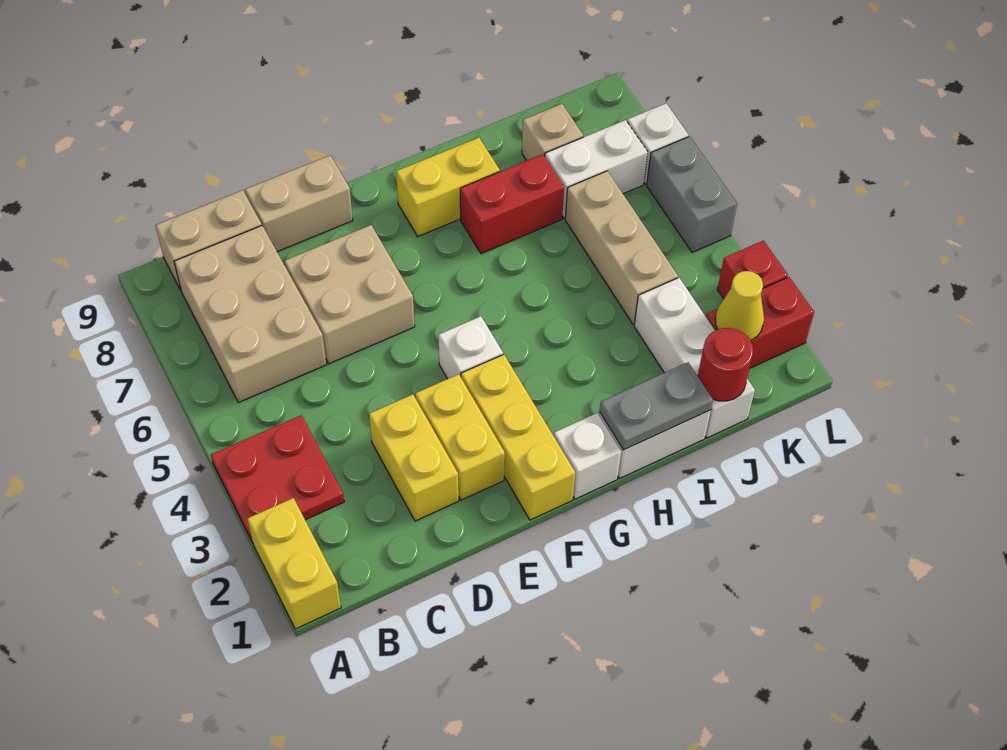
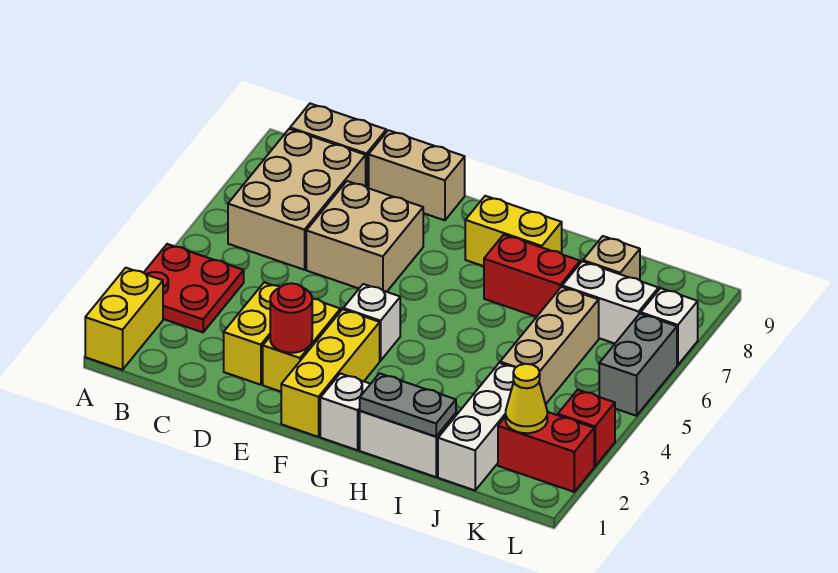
red round brick J1 level 2 -> red round brick E2 level 2

